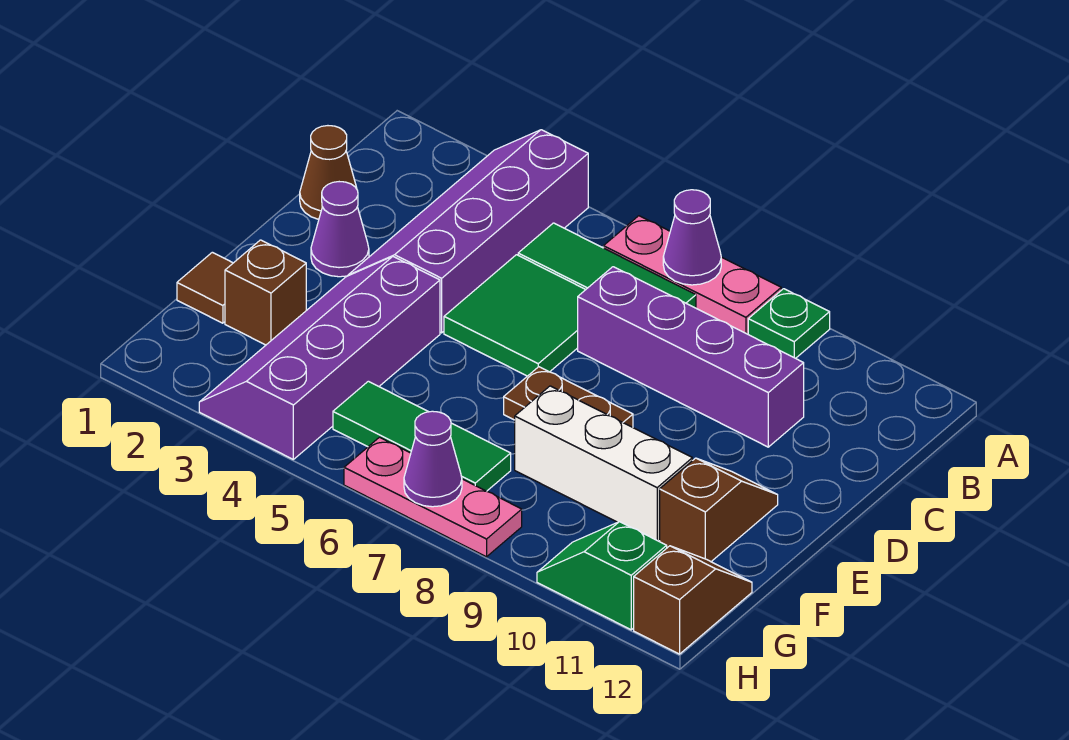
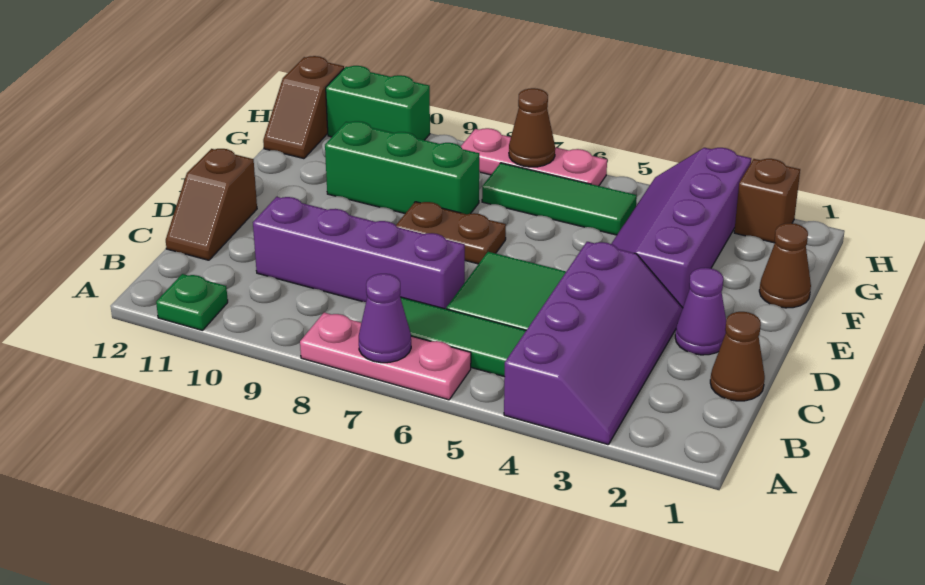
green plate A9 level 1 -> green plate A11 level 1
purple slope E3:H4 level 1 top 4 -> purple slope E3:H4 level 1 top 3
brown slope E11:F11 level 1 top F -> brown slope C12:D12 level 1 top D
brown tile F1 level 1 -> brown cone F1 level 1
brown brick F2 level 1 -> brown brick H2 level 1
white brick F8:F10 level 1 -> green brick F8:F10 level 1
purple cone H7 level 2 -> brown cone H7 level 2
green slope H10:H11 level 1 top 11 -> green brick H10:H11 level 1

